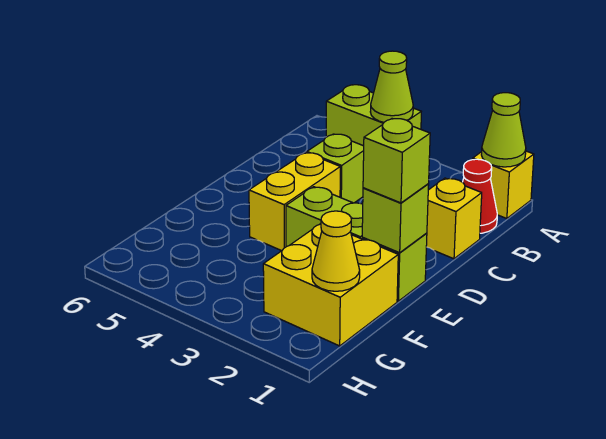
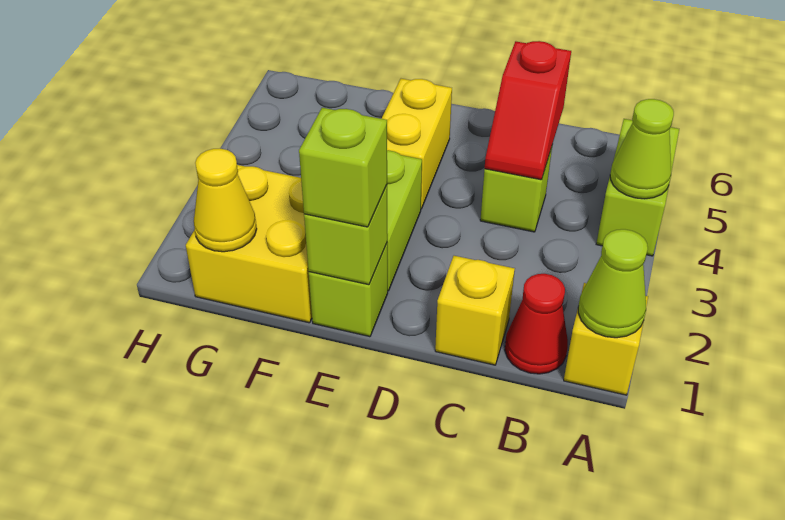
none -> red slope C4:C5 level 2 top 5
yellow brick D4:E4 level 1 -> yellow brick E4:E5 level 1

